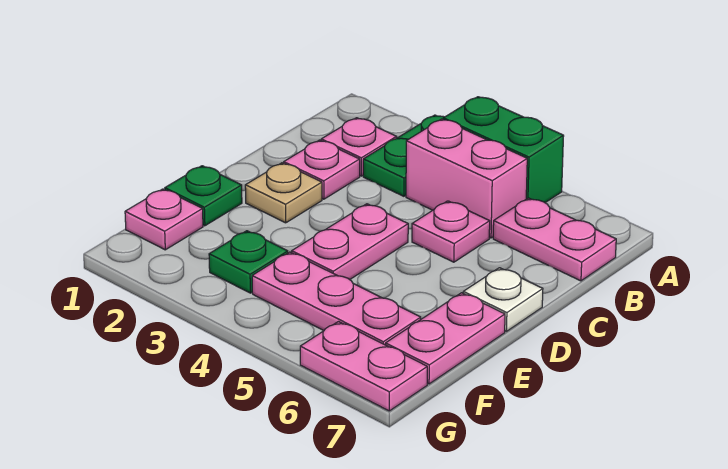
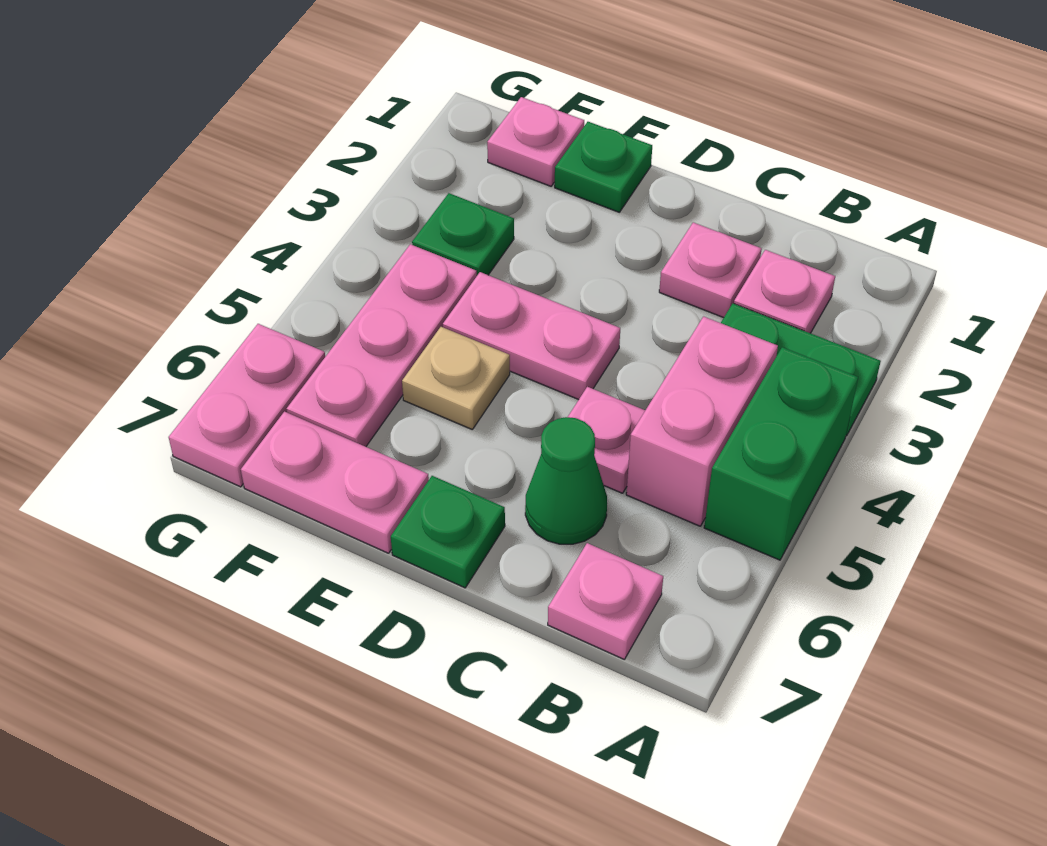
pink plate B6:B7 level 1 -> pink plate B7 level 1
none -> green cone C6 level 1
tan plate D2 level 1 -> tan plate E5 level 1
white plate D7 level 1 -> green plate D7 level 1

